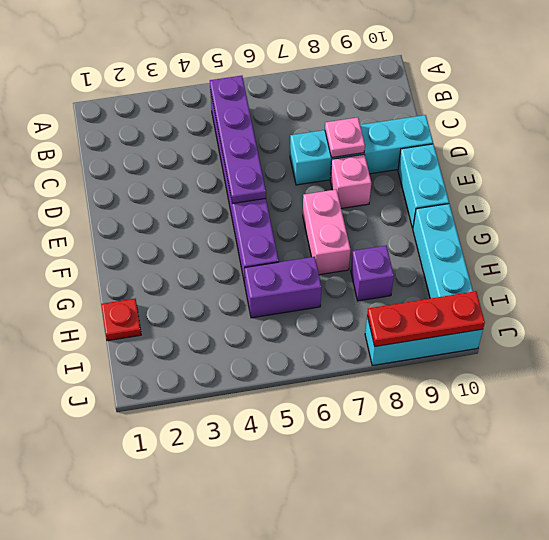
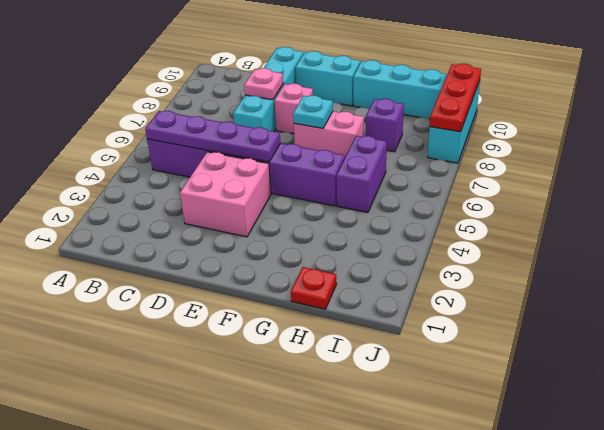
none -> pink brick D3:E4 level 1
none -> cyan plate F7 level 2

